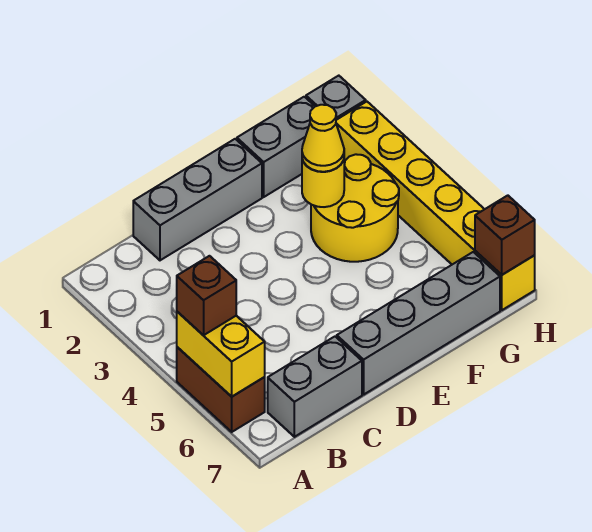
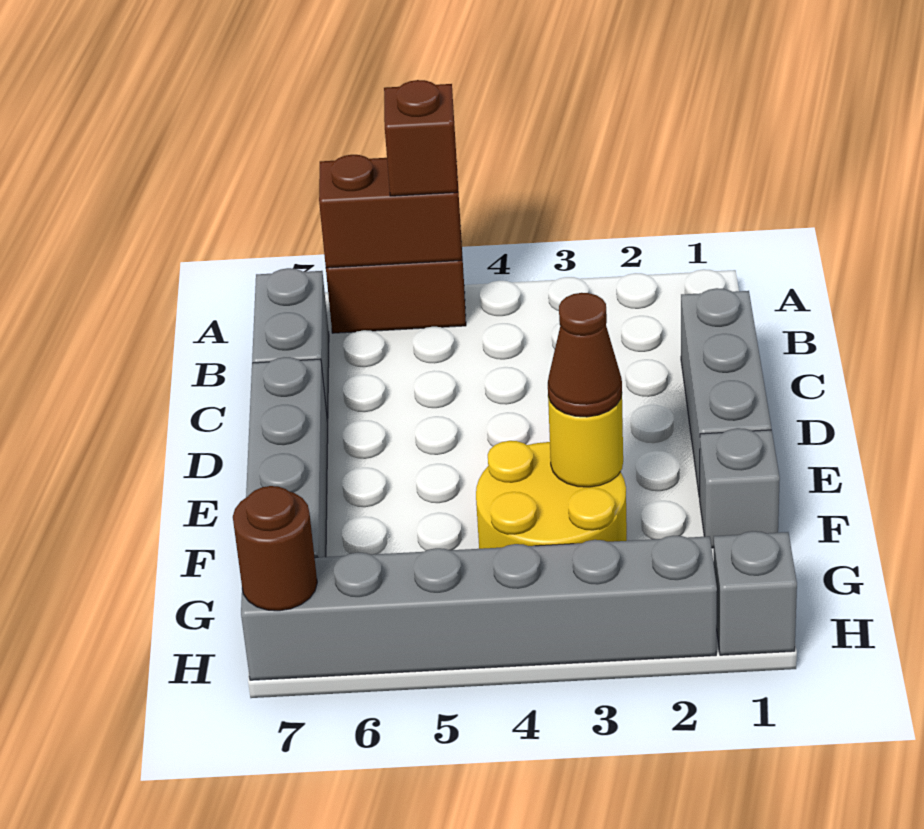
yellow brick A5:A6 level 2 -> brown brick A5:A6 level 2
grey brick F1:G1 level 1 -> grey brick F1 level 1
yellow cone F3 level 3 -> brown cone F3 level 3
yellow brick H2:H7 level 1 -> grey brick H2:H7 level 1
brown brick H7 level 2 -> brown round brick H7 level 2

